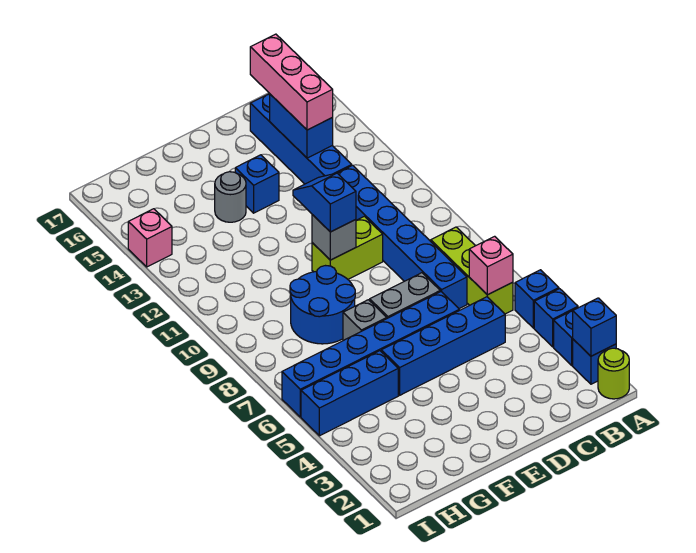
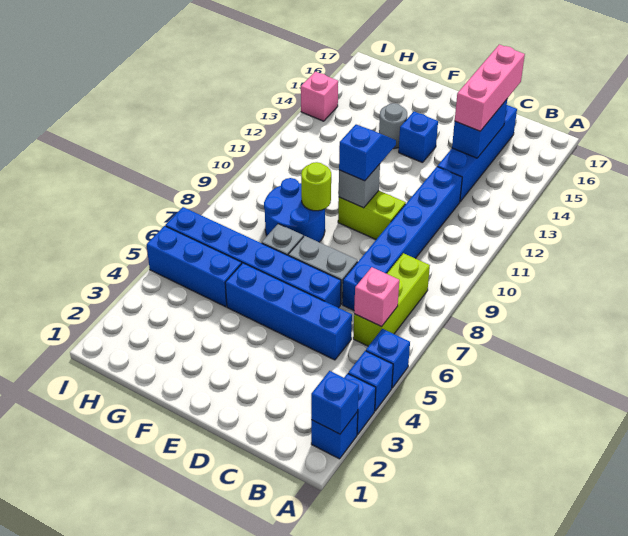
lime round brick A1 level 1 -> lime round brick F9 level 2

